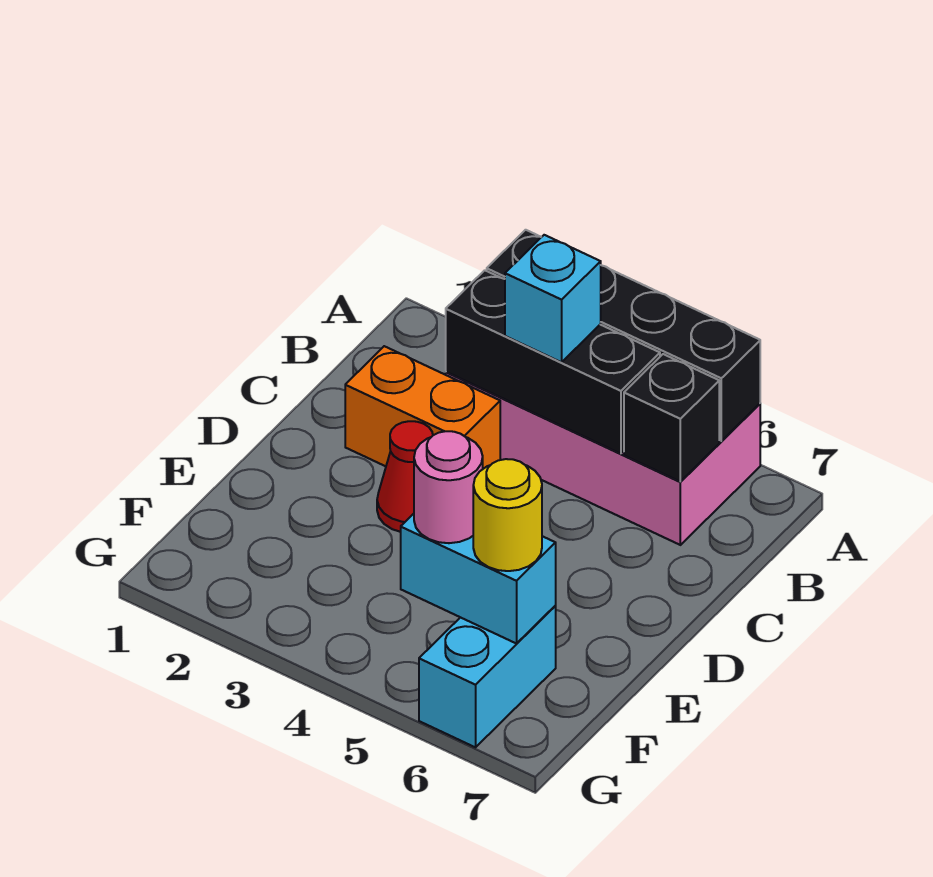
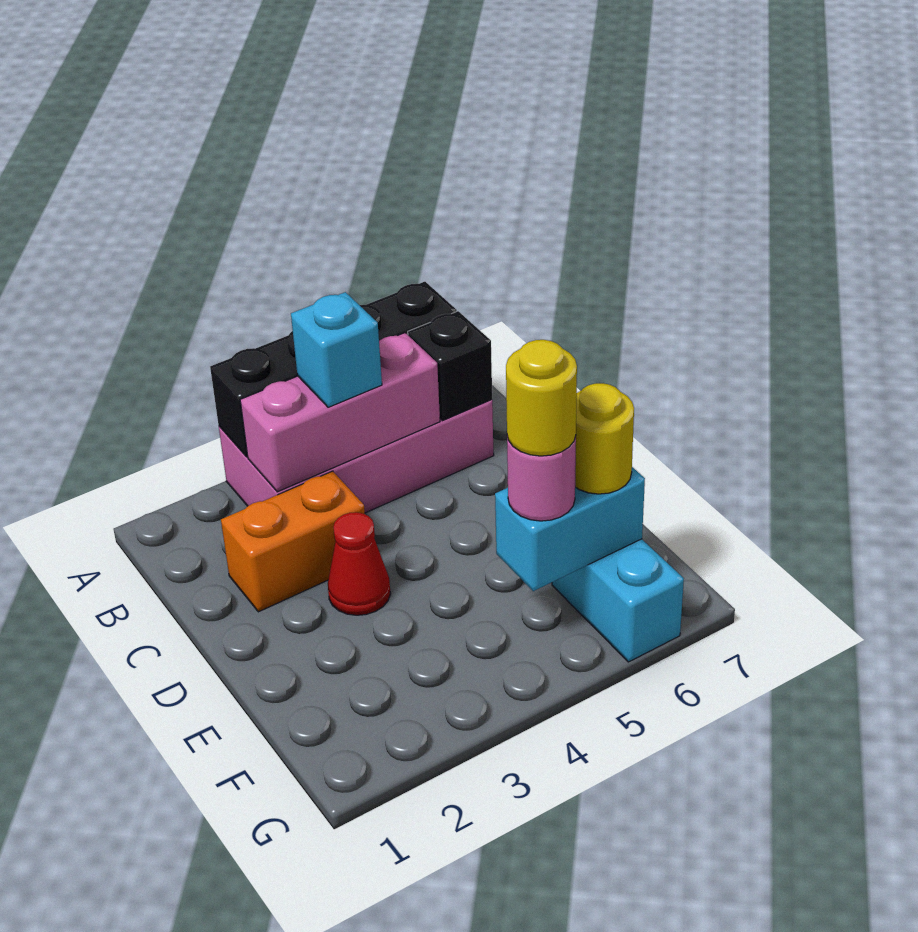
black brick B3:B5 level 2 -> pink brick B3:B5 level 2
none -> yellow round brick F5 level 4

